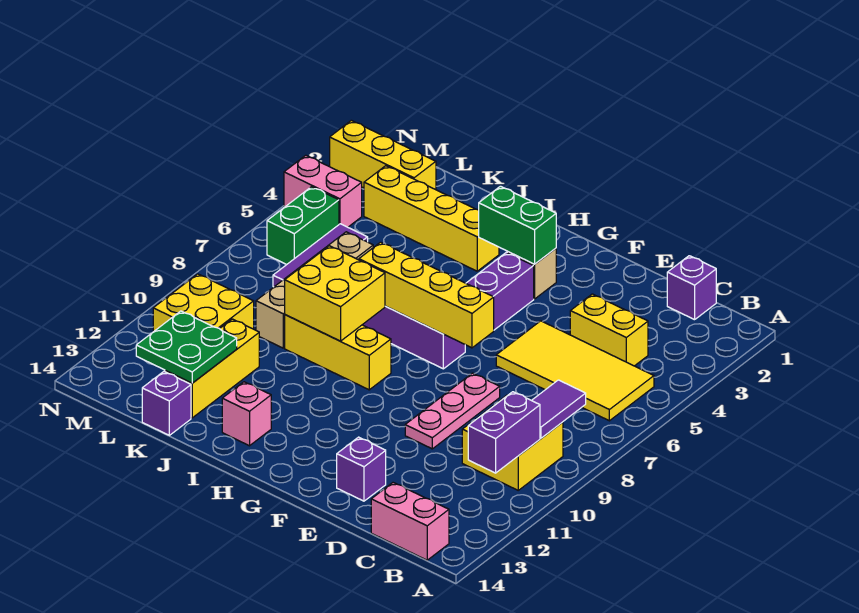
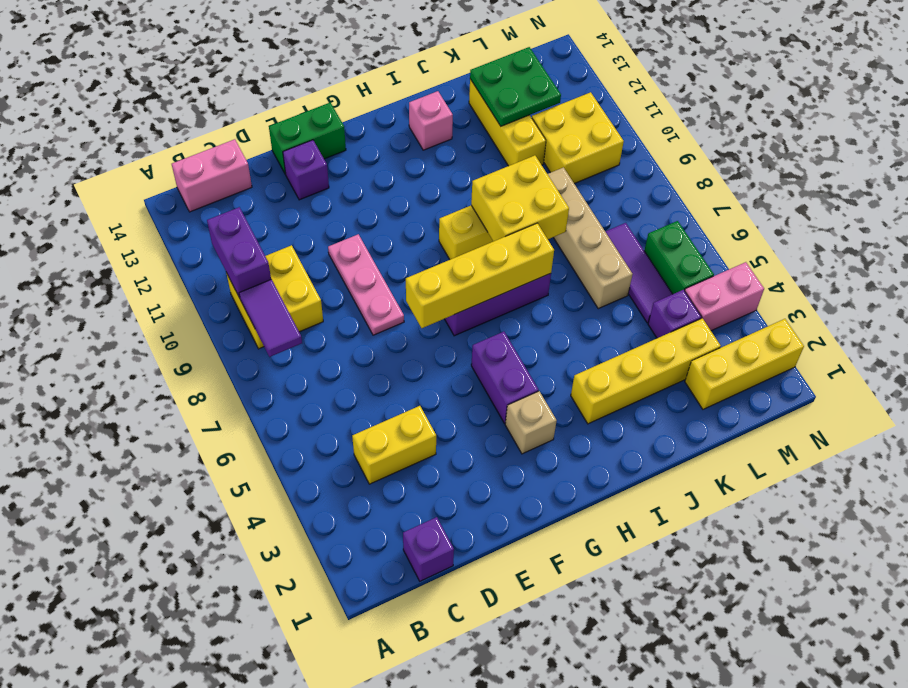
yellow tile B5:E6 level 1 -> none
green brick G3:H3 level 2 -> green brick E14:F14 level 1
purple brick K14 level 1 -> purple brick L4 level 1

